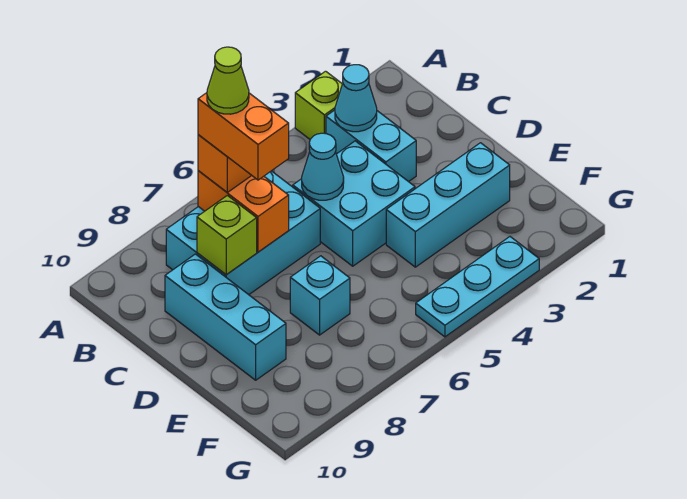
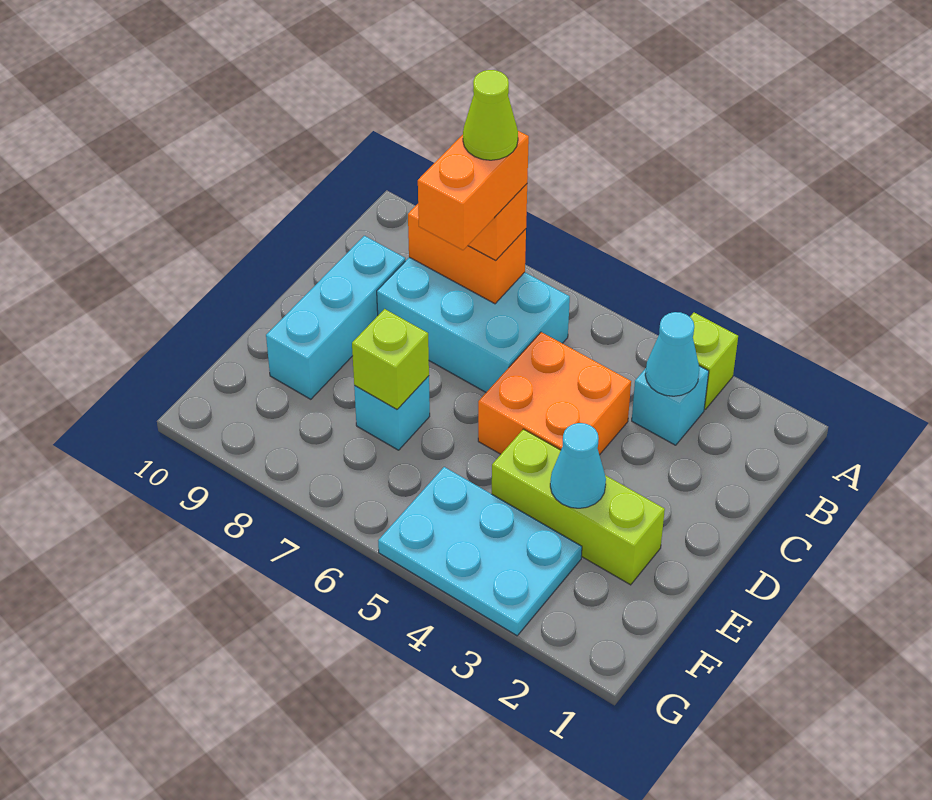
cyan brick B3:C3 level 1 -> cyan brick B3 level 1
orange brick B7:C7 level 2 -> orange brick B7:B8 level 2
cyan brick C4:D5 level 1 -> orange brick C4:D5 level 1
cyan cone C5 level 2 -> cyan cone E3 level 2
lime brick C8 level 2 -> lime brick E7 level 2
cyan brick E2:E4 level 1 -> lime brick E2:E4 level 1
cyan plate G3:G5 level 1 -> cyan plate F3:G5 level 1

